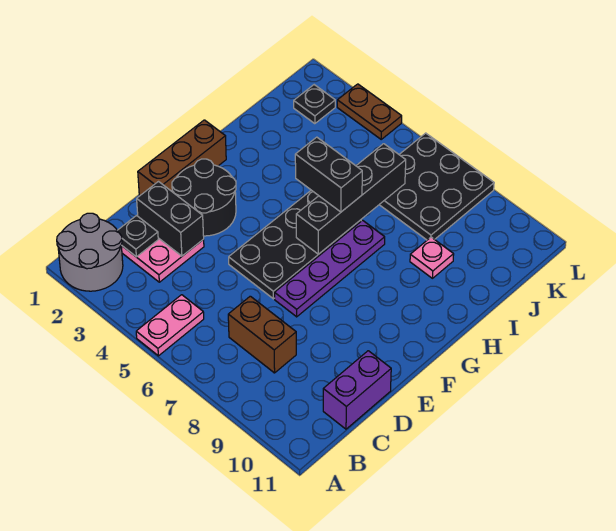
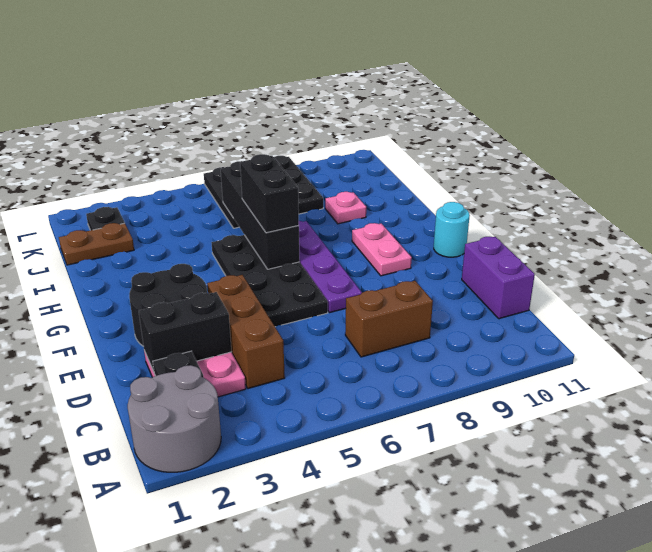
pink plate A5:B5 level 1 -> pink plate F9:G9 level 1
brown brick E1:G1 level 1 -> brown brick C4:E4 level 1
none -> cyan round brick F11 level 1
black brick H5:H6 level 3 -> black brick G6:H6 level 3
brown plate L3:L4 level 1 -> brown plate J1:J2 level 1

